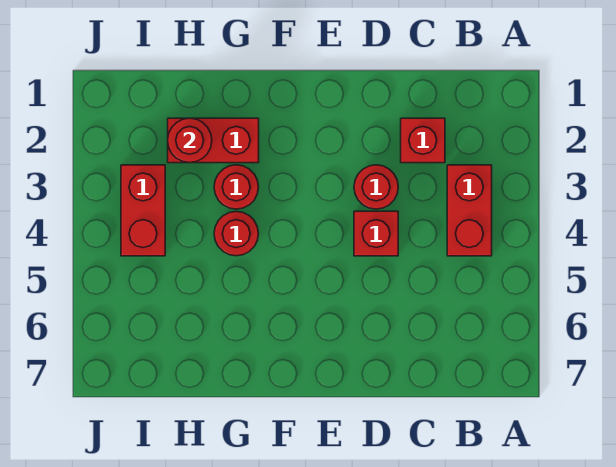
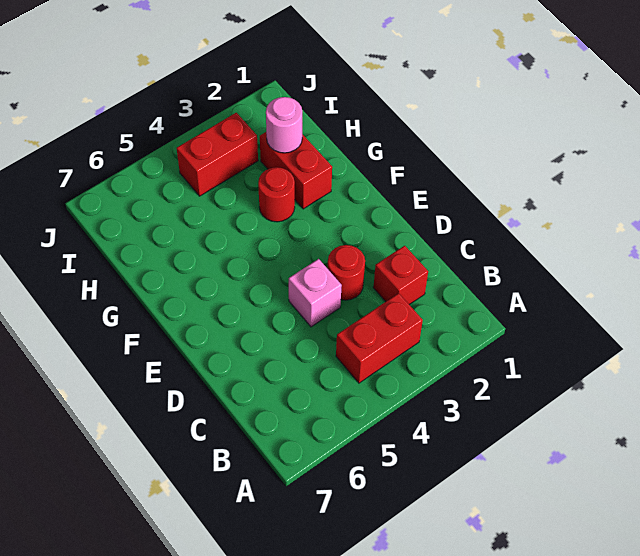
red brick D4 level 1 -> pink brick D4 level 1
red round brick G4 level 1 -> none
red round brick H2 level 2 -> pink round brick H2 level 2

